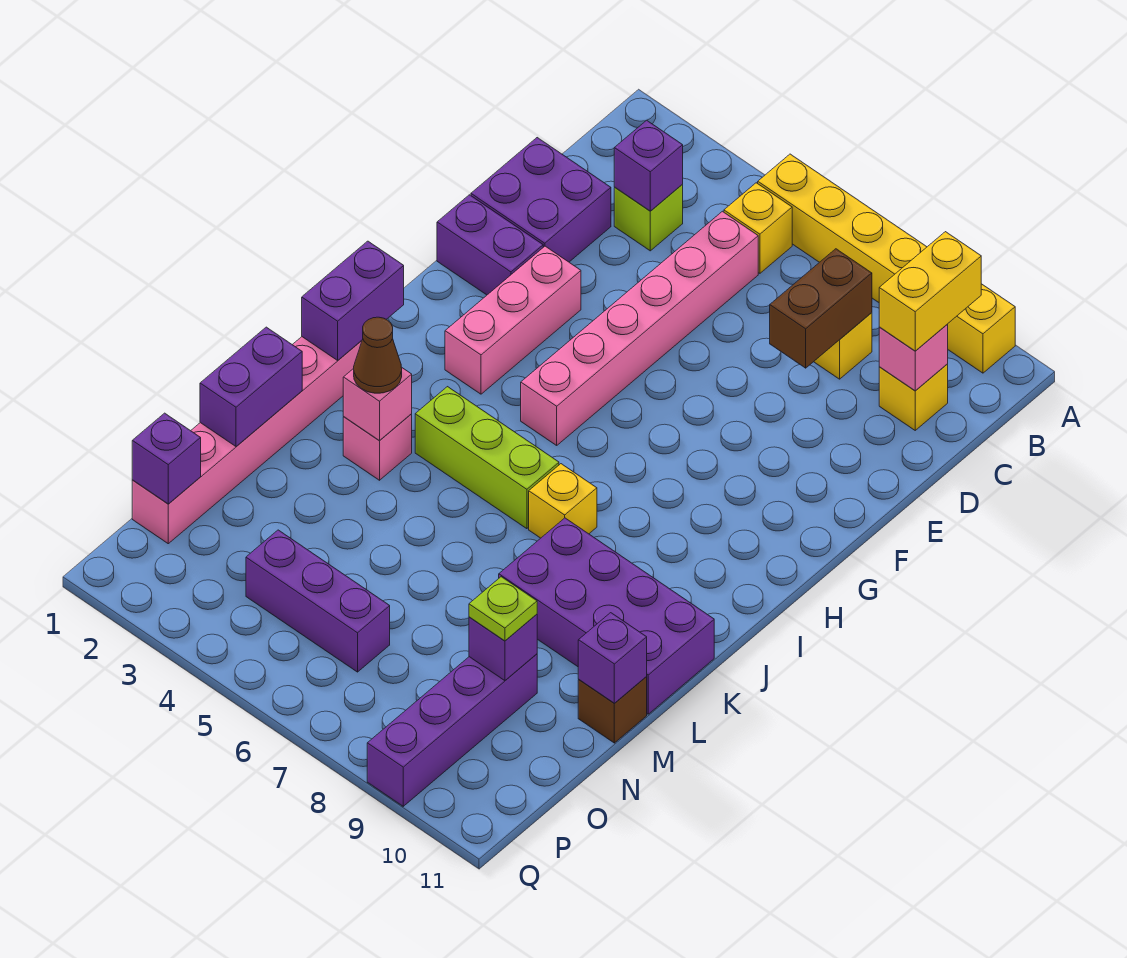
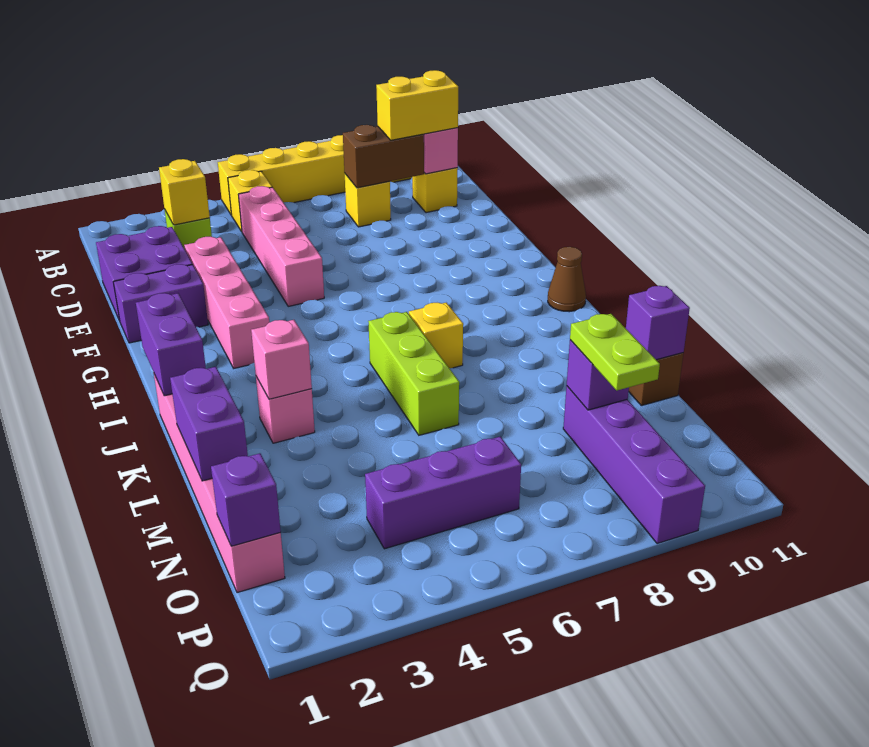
yellow brick B10:C10 level 3 -> yellow brick C9:C10 level 3
purple brick C3 level 2 -> yellow brick C3 level 2
pink brick C5:H5 level 1 -> pink brick C5:F5 level 1
brown brick C8:D8 level 2 -> brown brick C8:C9 level 2
pink brick F3:H3 level 1 -> pink brick E3:H3 level 1
lime brick J4:J6 level 1 -> lime brick J6:L6 level 1
brown cone K3 level 3 -> brown cone I11 level 1
purple brick K8:L11 level 1 -> none
lime plate N9 level 3 -> lime plate N9:O9 level 3

